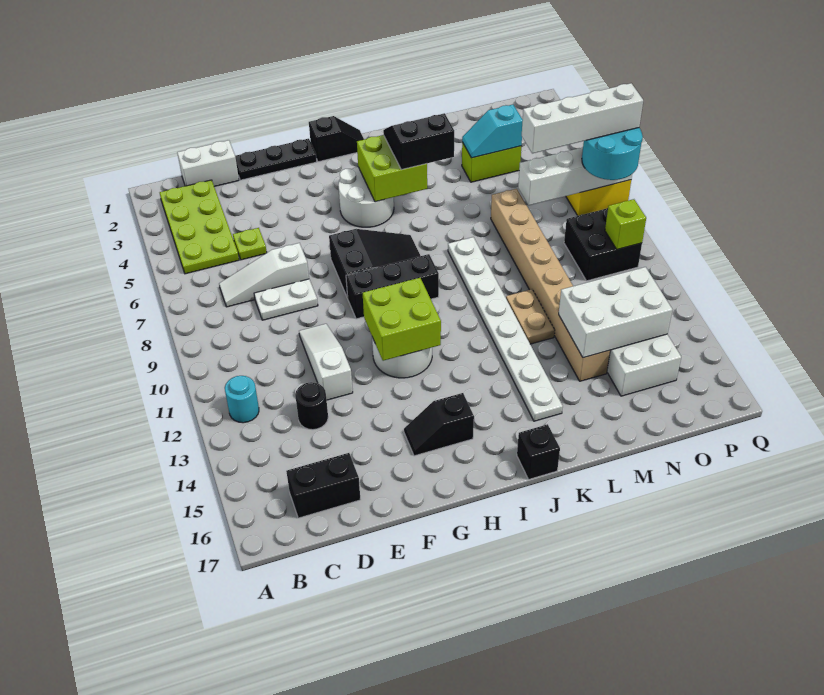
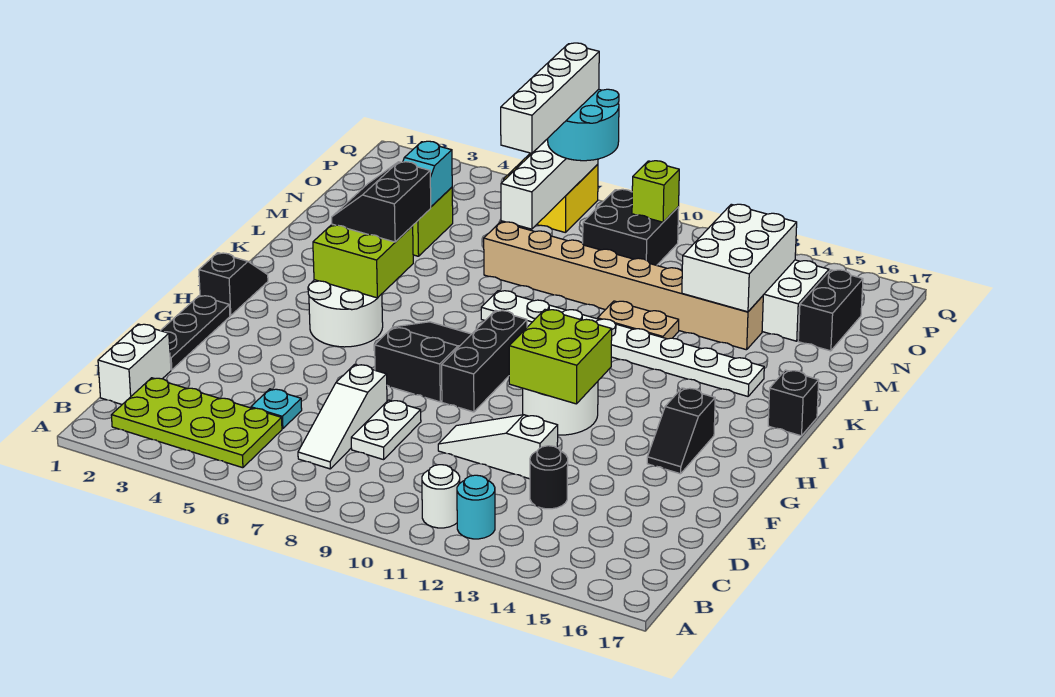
none -> white round brick B11 level 1
black brick C16:D16 level 1 -> black brick N16:O16 level 1
lime plate D5 level 1 -> cyan plate D5 level 1

